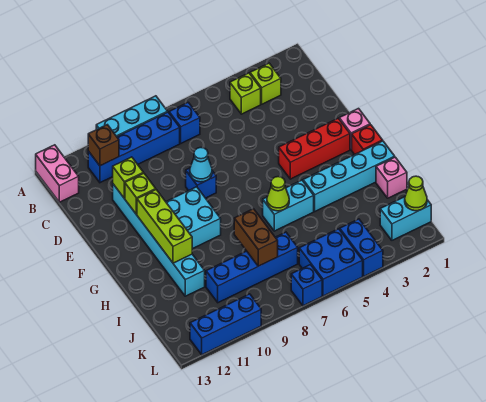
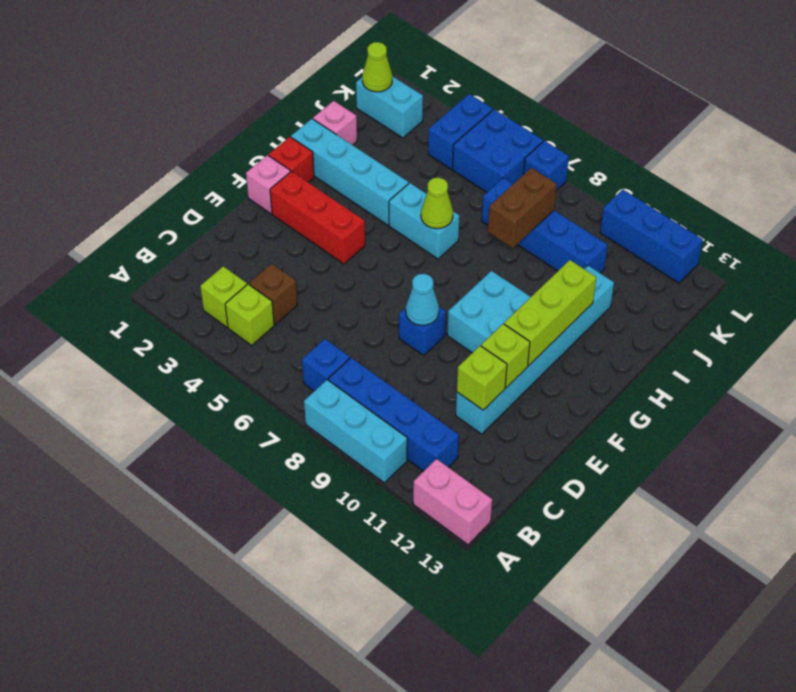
pink brick A13:B13 level 1 -> pink brick A12:A13 level 1
brown brick B11 level 2 -> brown brick C4 level 1

